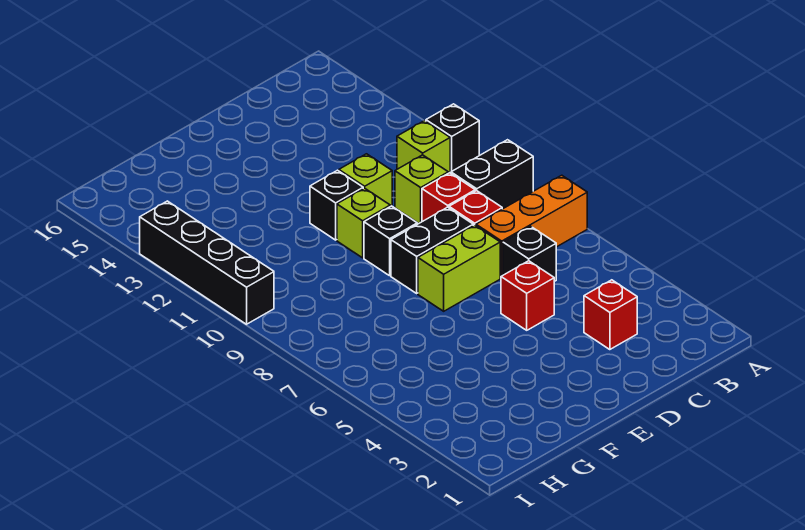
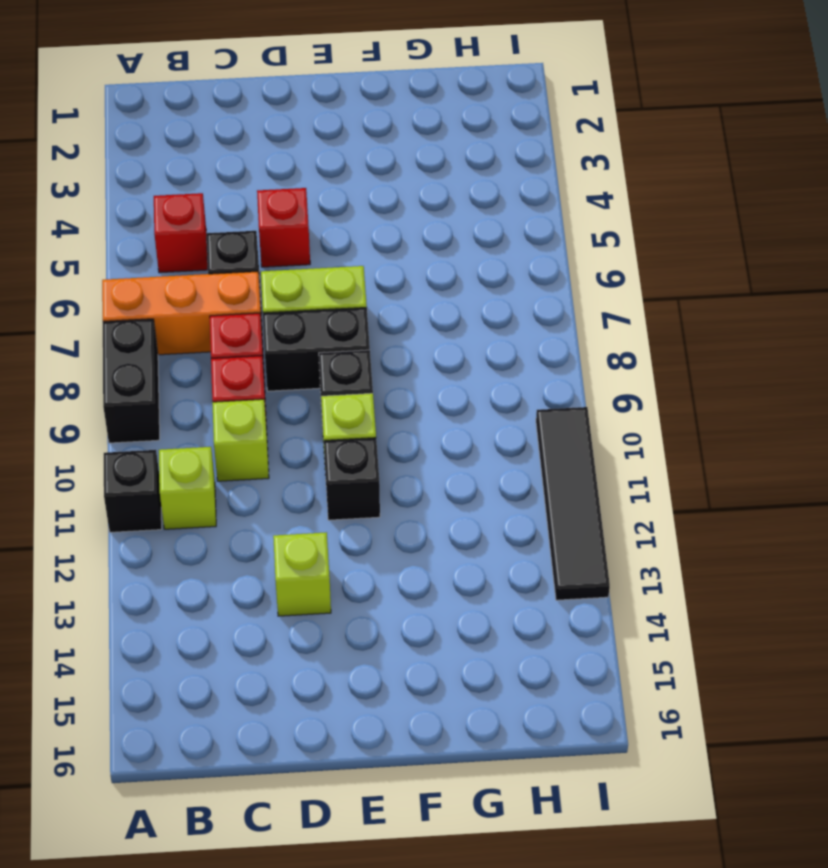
black brick A9:B9 level 1 -> black brick A8:A9 level 1
red brick C3 level 1 -> red brick B5 level 1
lime brick D11 level 1 -> lime brick D13 level 1
black brick I10:I13 level 1 -> black tile I10:I13 level 1

